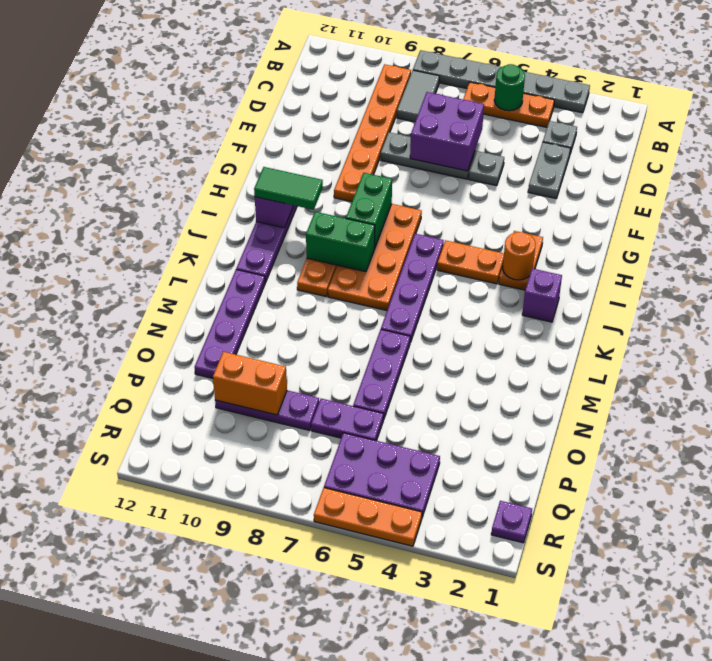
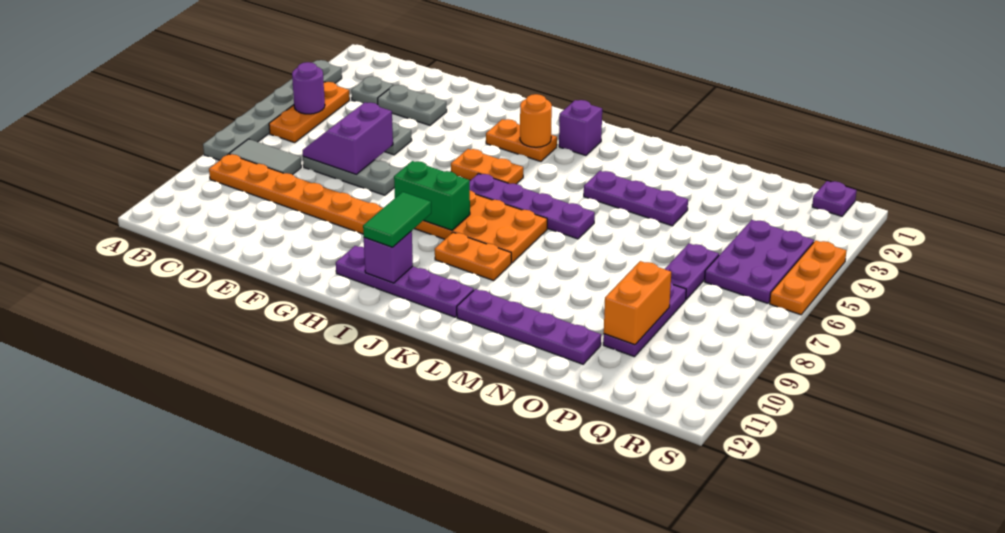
green round brick B5 level 2 -> purple round brick B5 level 2
purple brick D6:E7 level 2 -> purple slope D6:E7 level 2 top E
grey plate E6:E8 level 1 -> grey plate D7:F7 level 1
orange plate I4:I5 level 1 -> orange plate H5:I5 level 1
green brick J8:J9 level 2 -> none
purple plate M6:O6 level 1 -> purple plate L4:N4 level 1

